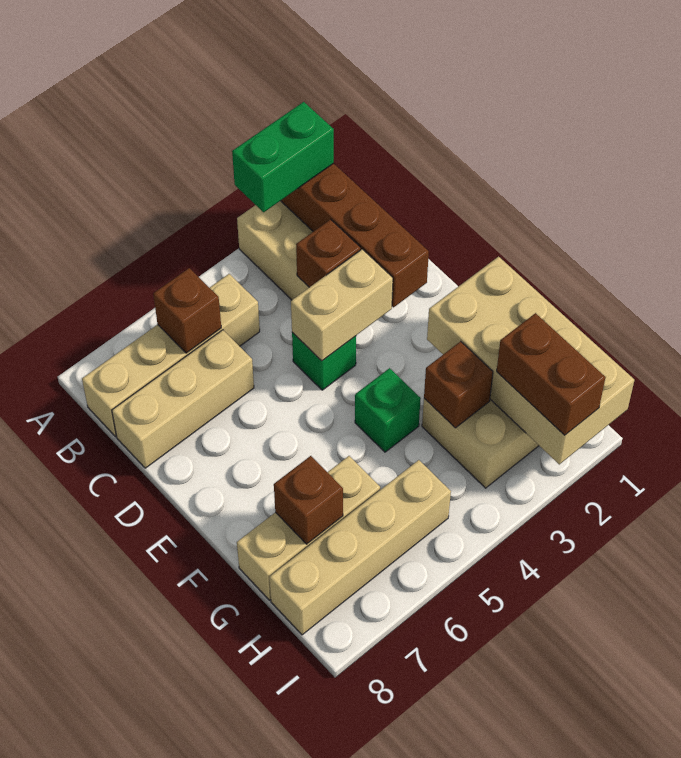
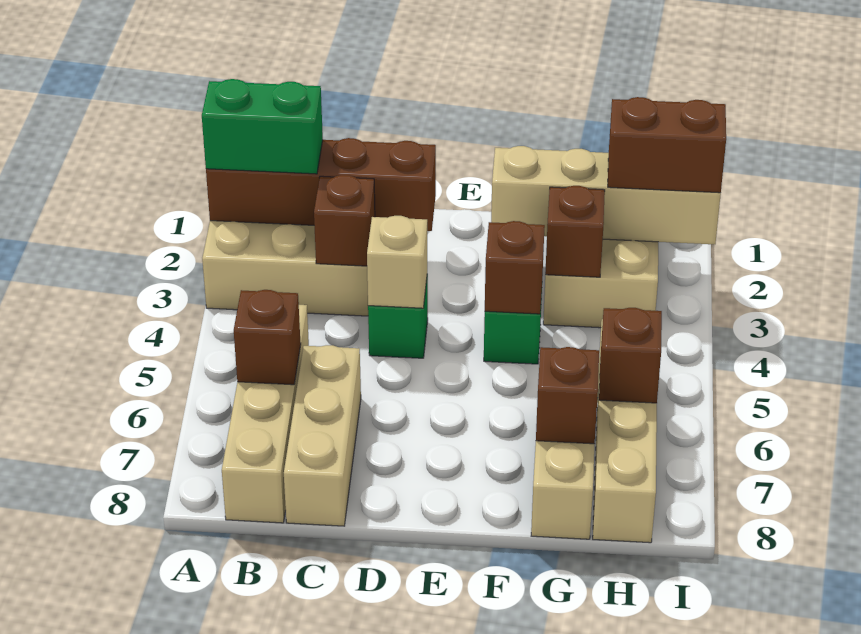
green brick A2:A3 level 3 -> green brick A2:B2 level 3
tan brick D3:D4 level 2 -> tan brick D4 level 2
tan brick F1:I2 level 2 -> tan brick F2:I2 level 2
none -> brown brick F4 level 2
none -> brown brick H6 level 2

